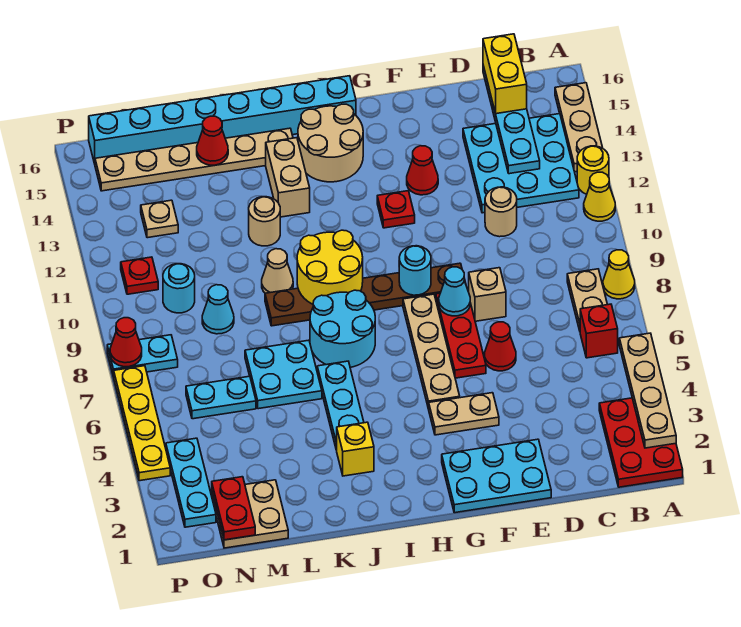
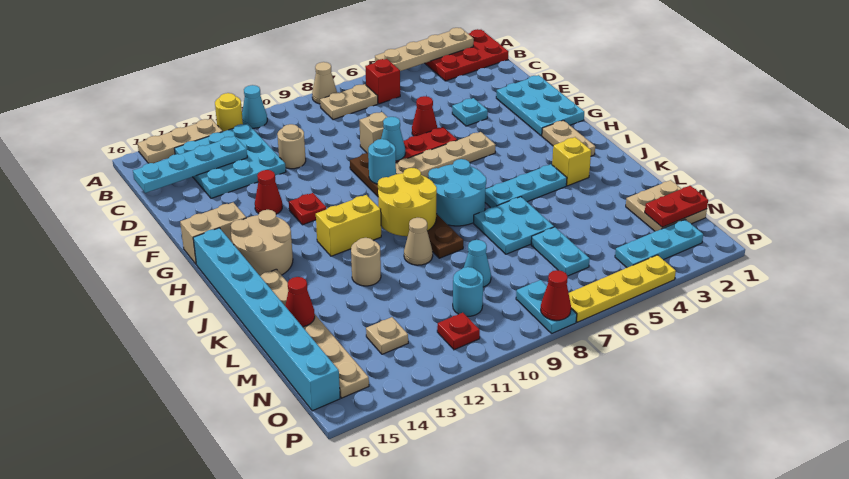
yellow cone A8 level 1 -> tan cone A8 level 1
yellow cone A11 level 1 -> cyan cone A11 level 1
yellow brick C15:C16 level 3 -> yellow brick I11:I12 level 1
none -> cyan plate E4 level 1
tan plate F4:G4 level 1 -> tan plate H2:I2 level 1
tan brick J13:J14 level 1 -> tan brick G15:G16 level 1

